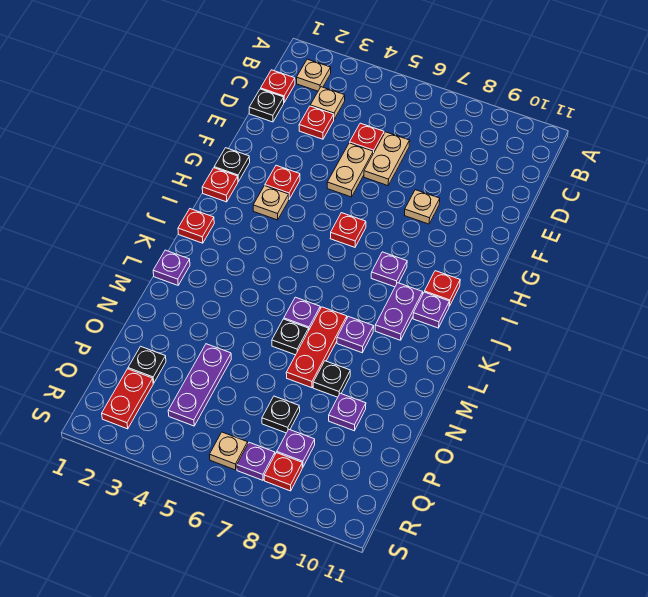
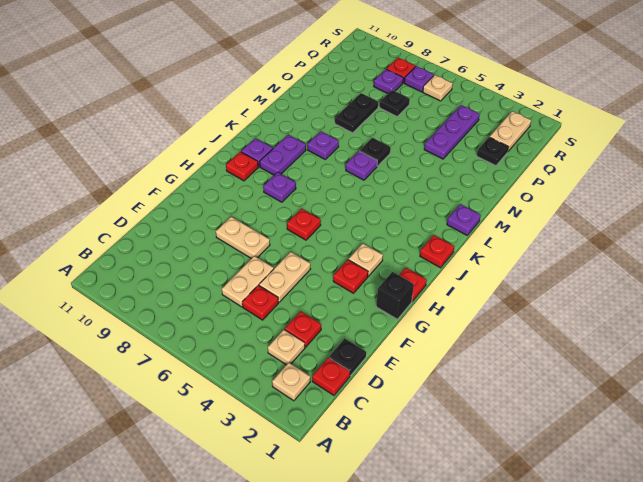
tan plate F8 level 1 -> tan plate F7:F8 level 1
black plate G1 level 1 -> black brick G1 level 1
red plate L7:N7 level 1 -> none
black plate N8 level 1 -> black plate N8:O8 level 1
purple plate O9 level 1 -> none
red plate Q2:R2 level 1 -> tan plate Q2:R2 level 1

